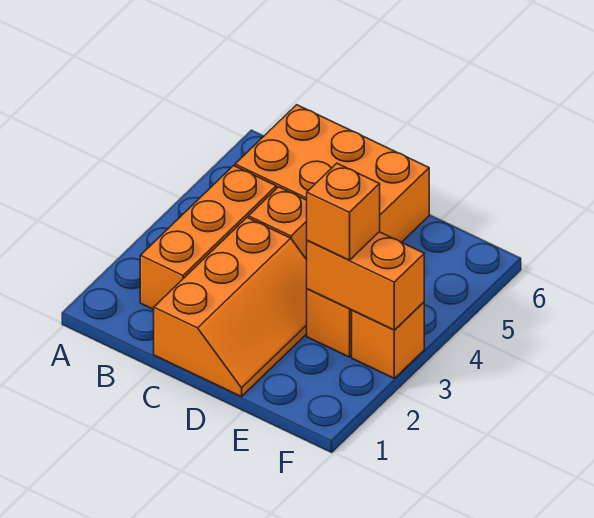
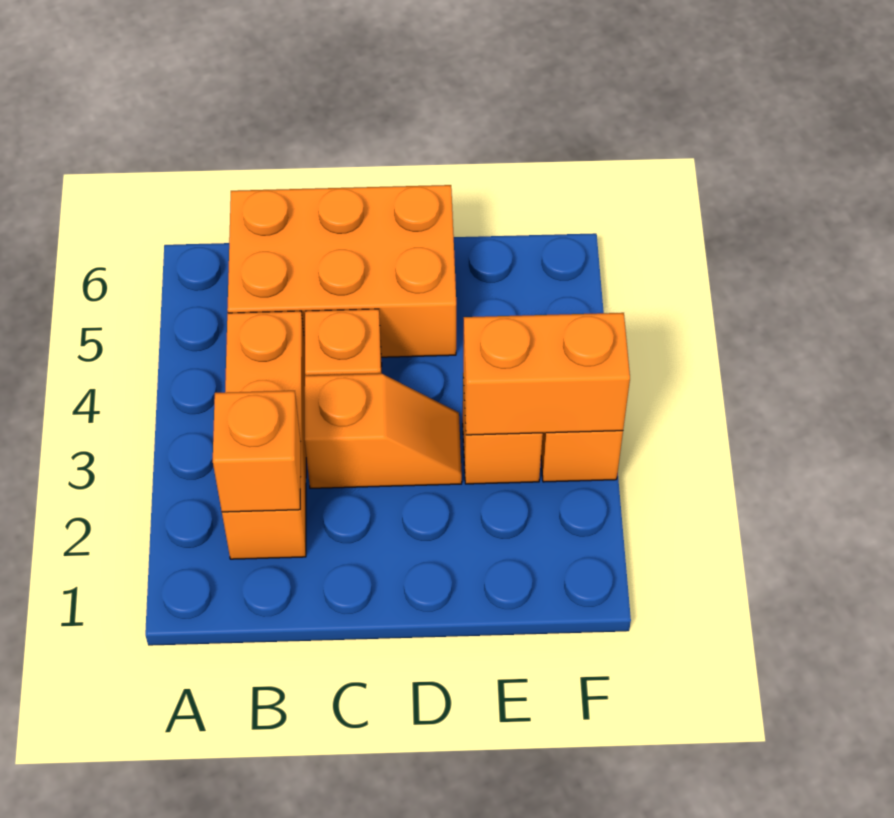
orange slope C1:D3 level 1 top C -> orange slope C3:D3 level 1 top C
orange brick E3 level 3 -> orange brick B2 level 2

